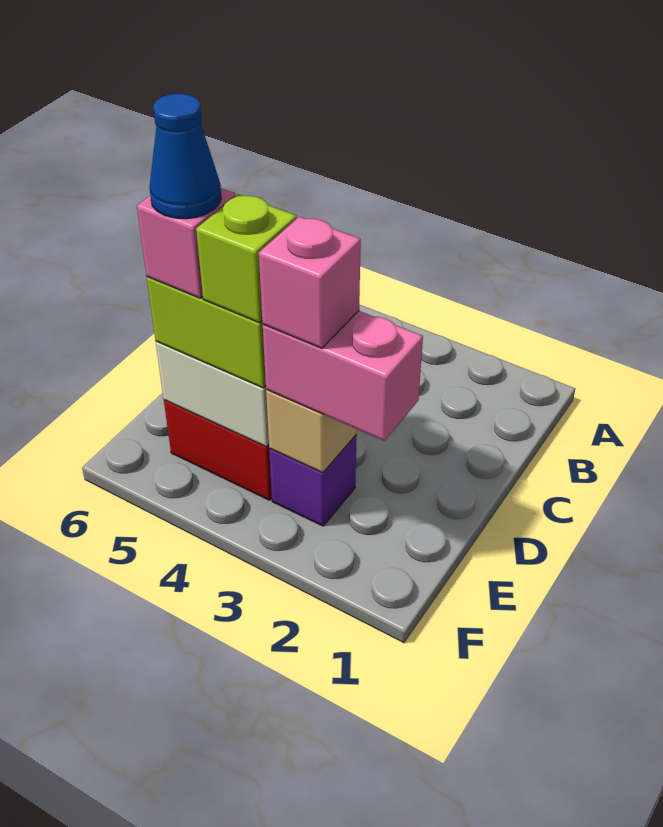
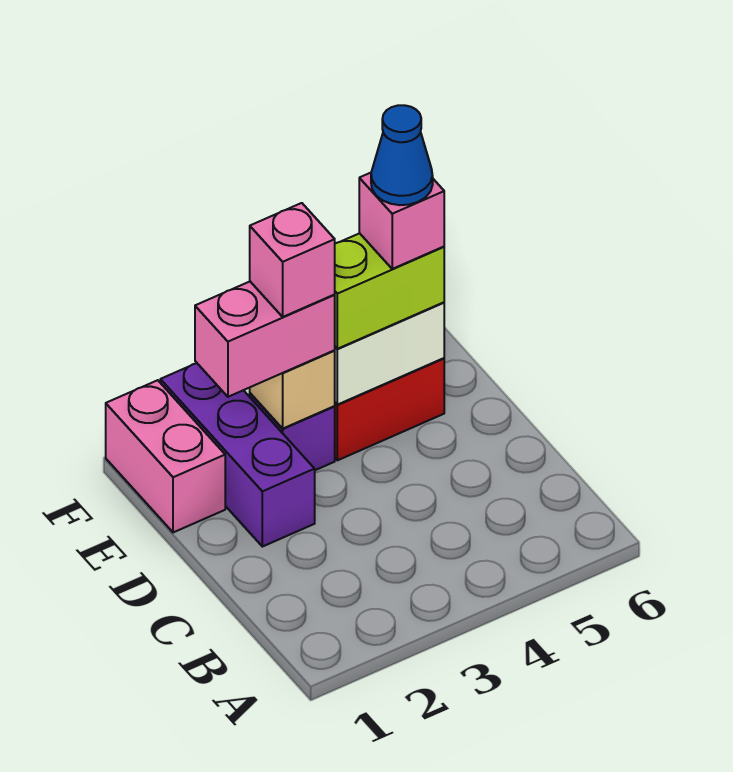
none -> purple brick D2:F2 level 1
none -> pink brick E1:F1 level 1
lime brick E4 level 4 -> none

